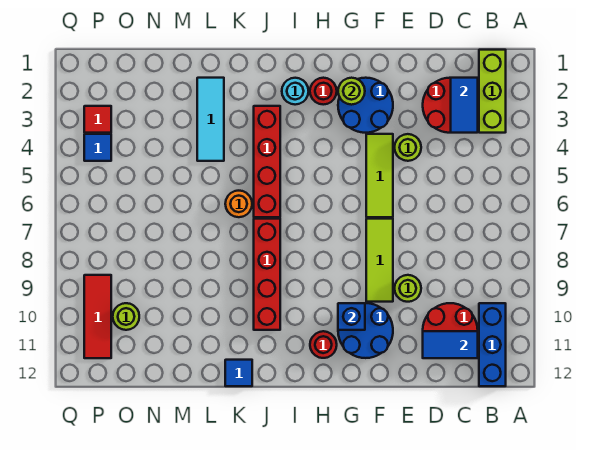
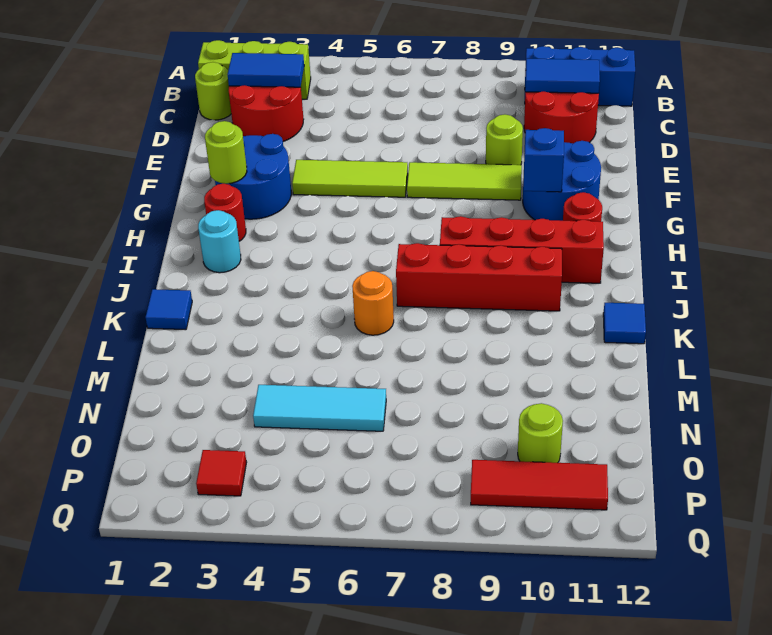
blue tile C11:D11 level 2 -> blue tile C10:C11 level 2
lime round brick E4 level 1 -> lime round brick C1 level 1
red brick J3:J6 level 1 -> red brick I8:I11 level 1
cyan tile L2:L4 level 1 -> cyan tile N4:N6 level 1
blue tile P4 level 1 -> blue tile K1 level 1

